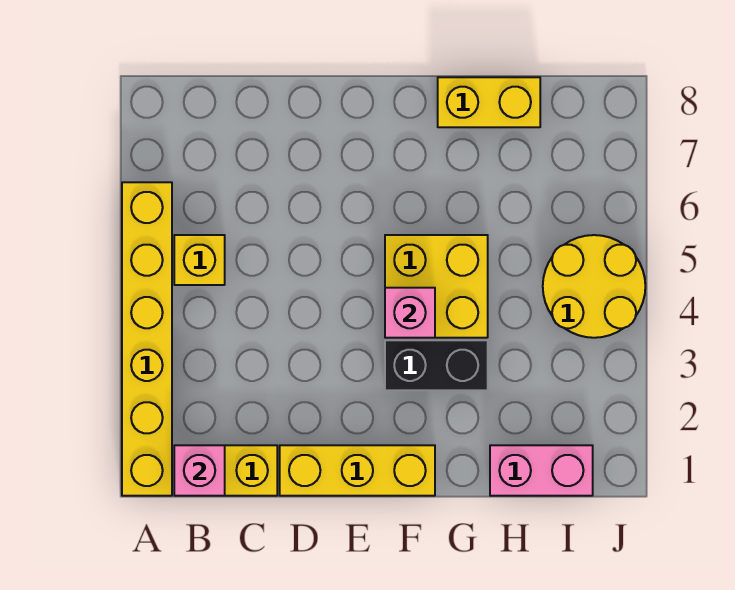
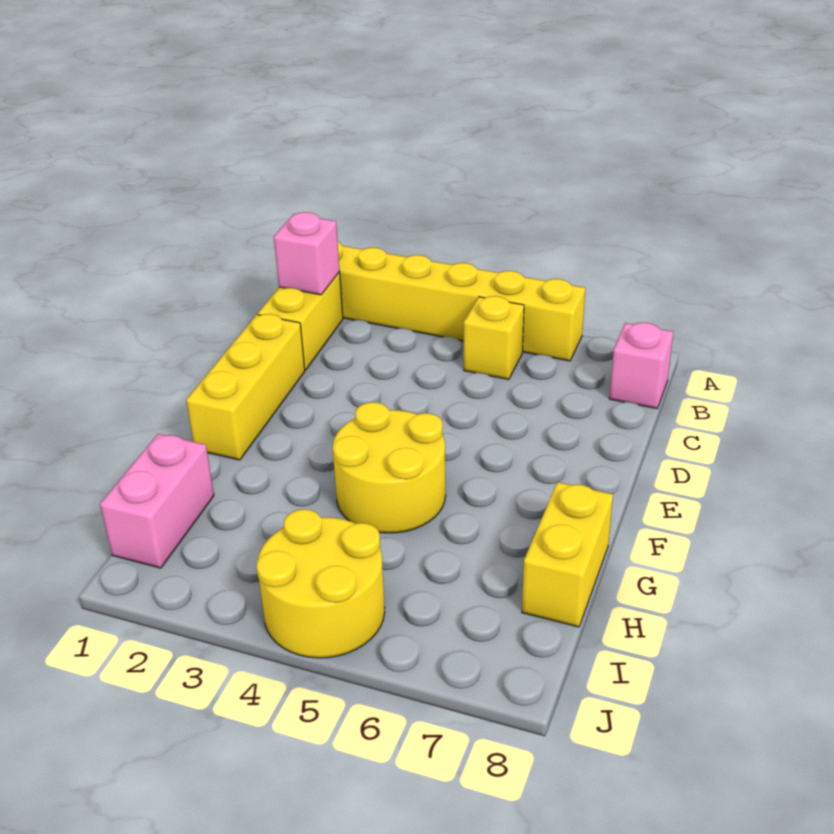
black brick F3:G3 level 1 -> none
yellow brick F4:G5 level 1 -> yellow round brick F4:G5 level 1
pink brick F4 level 2 -> pink brick B8 level 1

